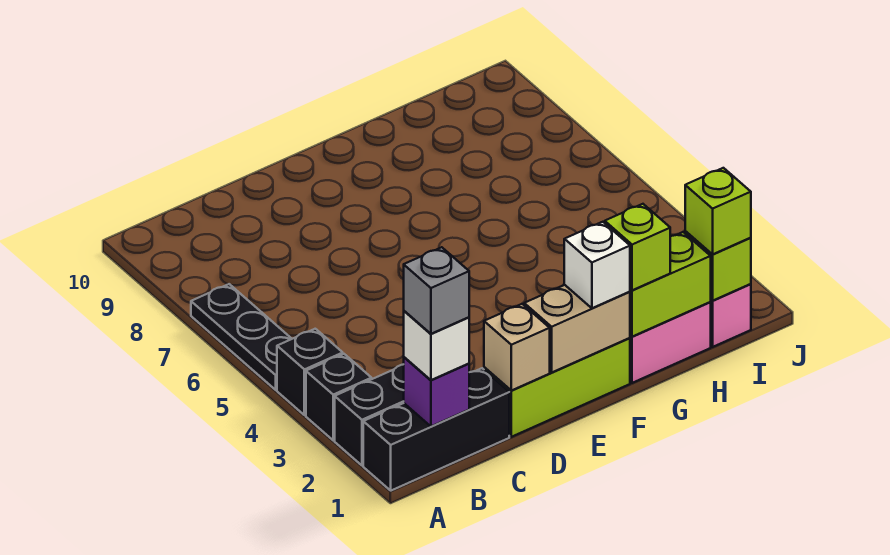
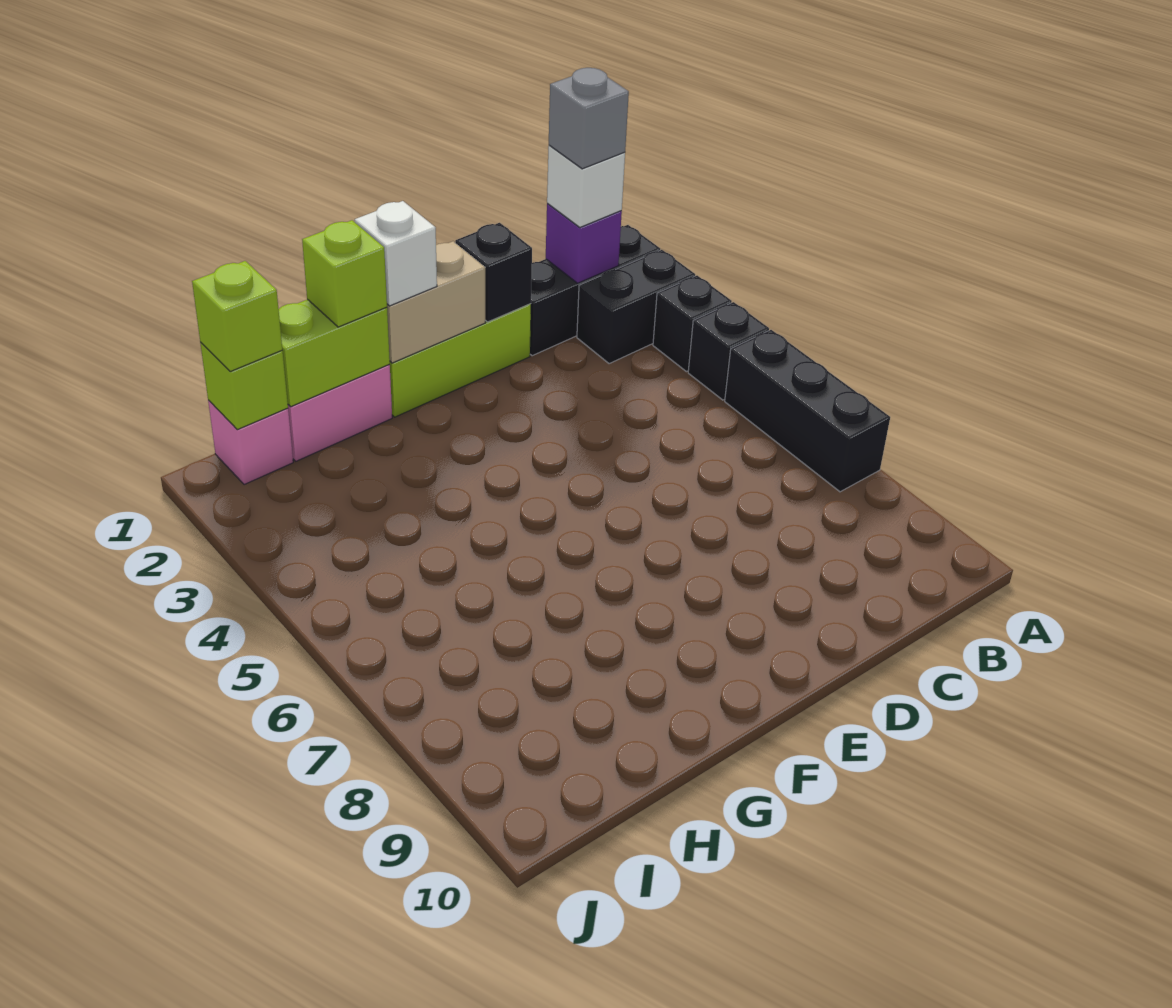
black plate A5:A7 level 1 -> black brick A5:A7 level 1
tan brick D1 level 2 -> black brick D1 level 2

